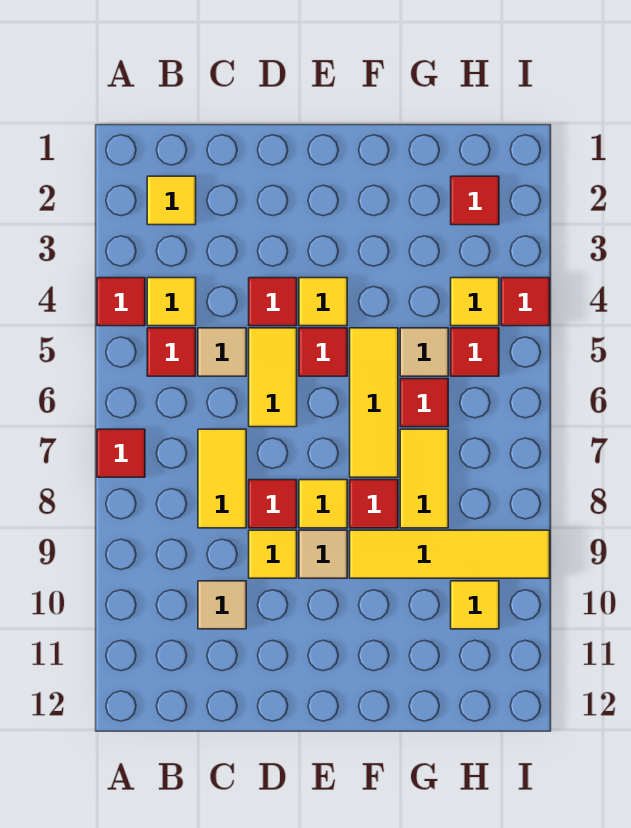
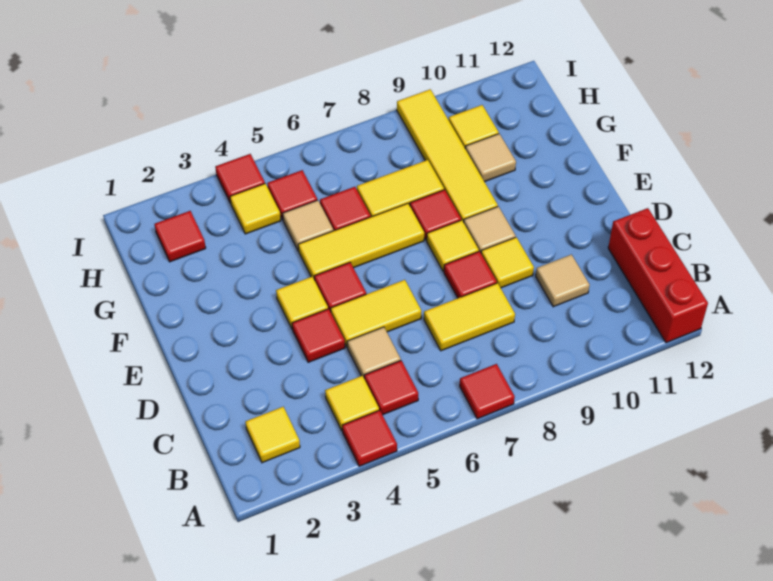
none -> red brick A12:C12 level 1
none -> tan tile G10 level 1

